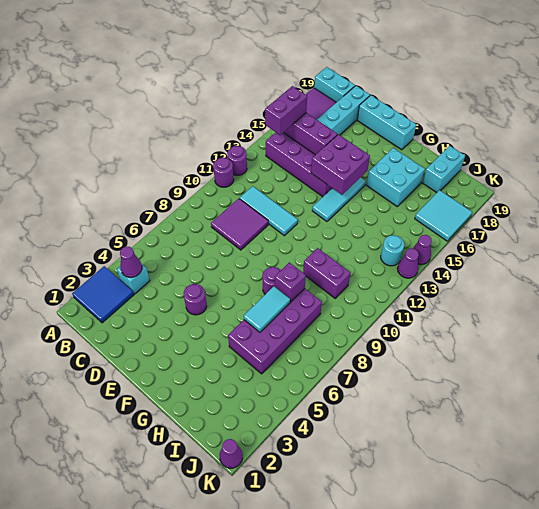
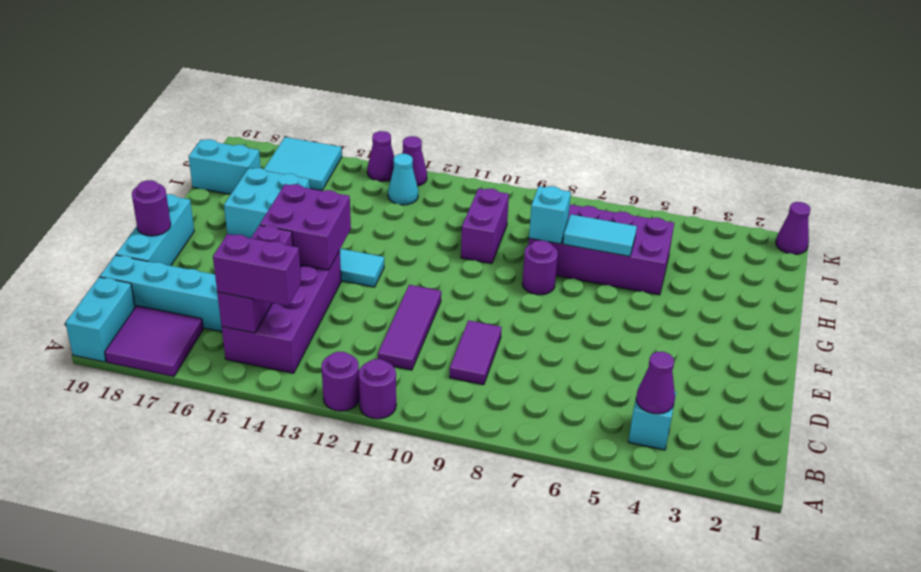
blue tile A2:B3 level 1 -> none
purple tile C9:D10 level 1 -> purple tile C9:D9 level 1
cyan tile C11:E11 level 1 -> purple tile C11:E11 level 1
purple round brick E5 level 1 -> purple round brick E19 level 2
purple brick H8 level 2 -> cyan brick H8 level 2
cyan round brick J13 level 1 -> cyan cone J13 level 1

